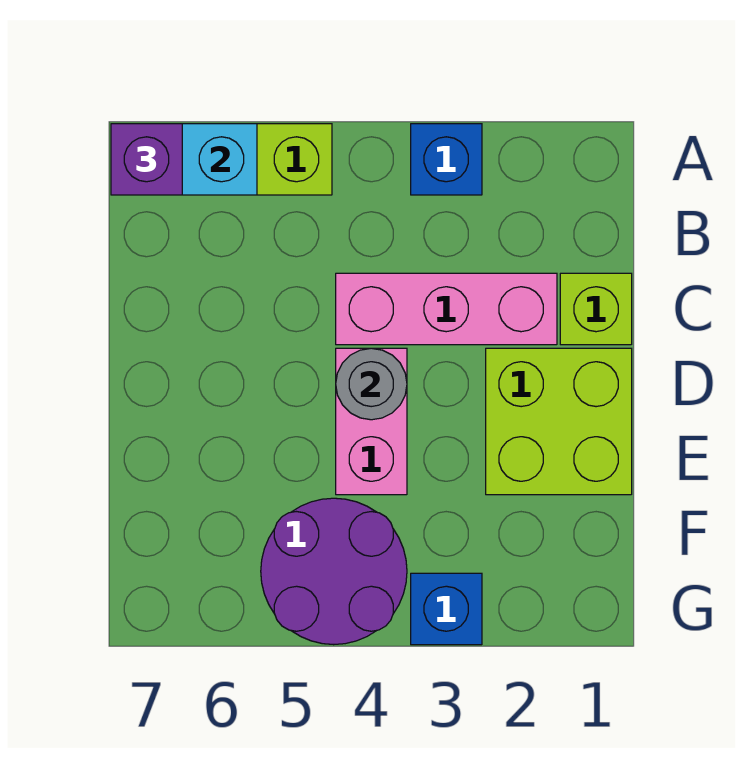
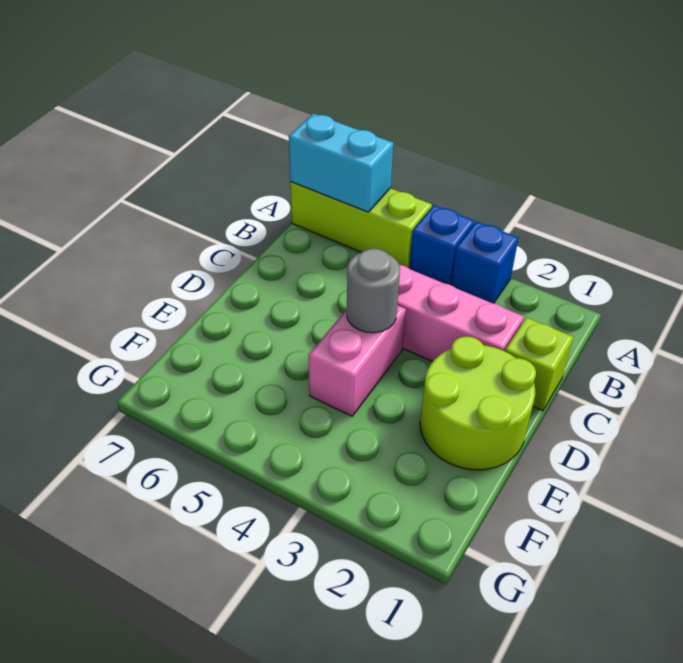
purple brick A7 level 3 -> none
lime brick D1:E2 level 1 -> lime round brick D1:E2 level 1
purple round brick F4:G5 level 1 -> none
blue brick G3 level 1 -> blue brick A4 level 1

